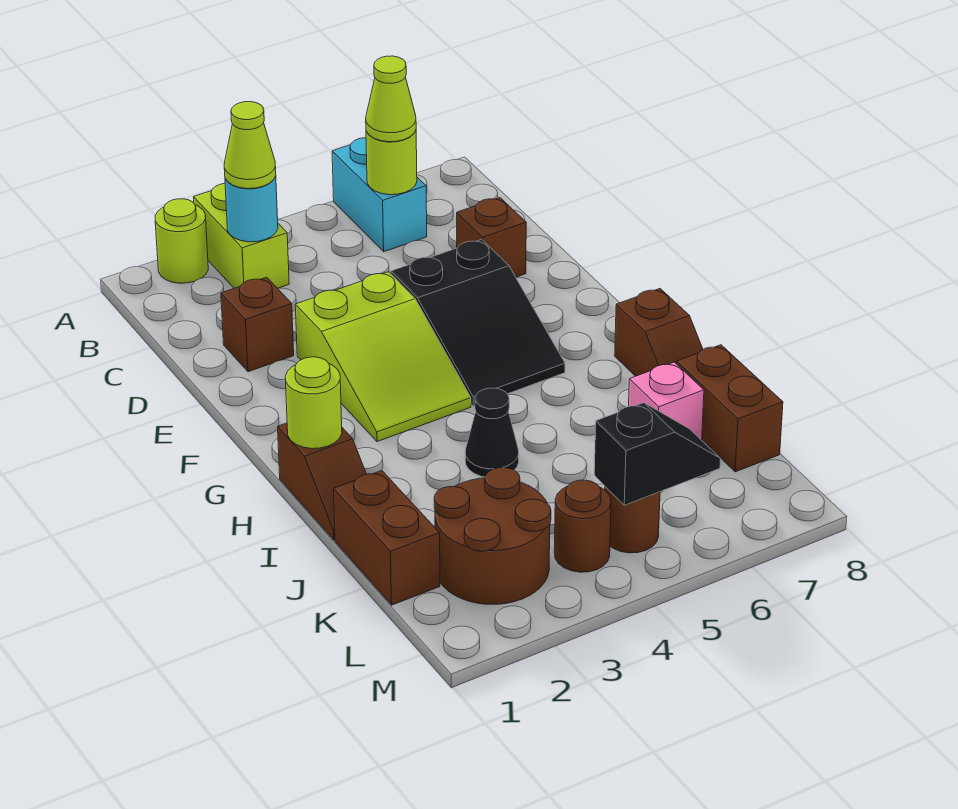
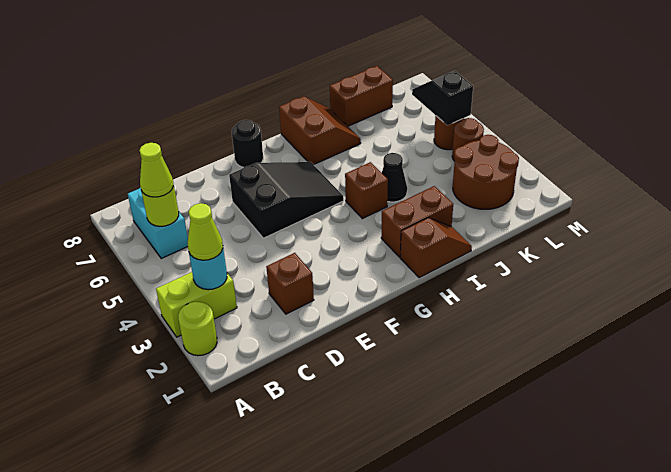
cyan brick A6:B6 level 1 -> cyan brick B6:B7 level 1
brown brick D7 level 1 -> brown brick H4 level 1
lime slope E3:G4 level 1 top E -> none
none -> black round brick F8 level 1
lime round brick H1 level 2 -> none
brown slope H8:I8 level 1 top H -> brown slope H7:I8 level 1 top H
brown brick J1:K1 level 1 -> brown brick H2:I2 level 1
pink brick J7 level 1 -> none

